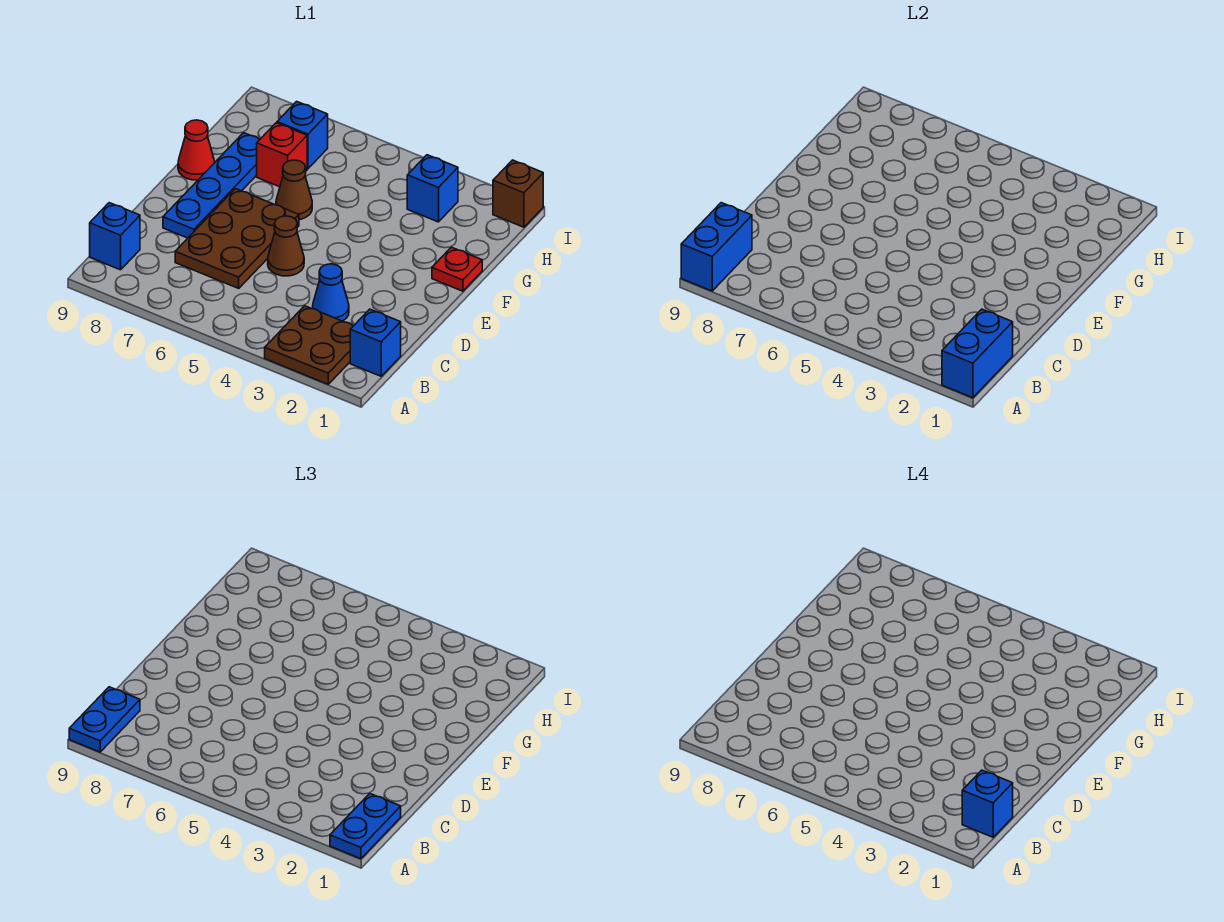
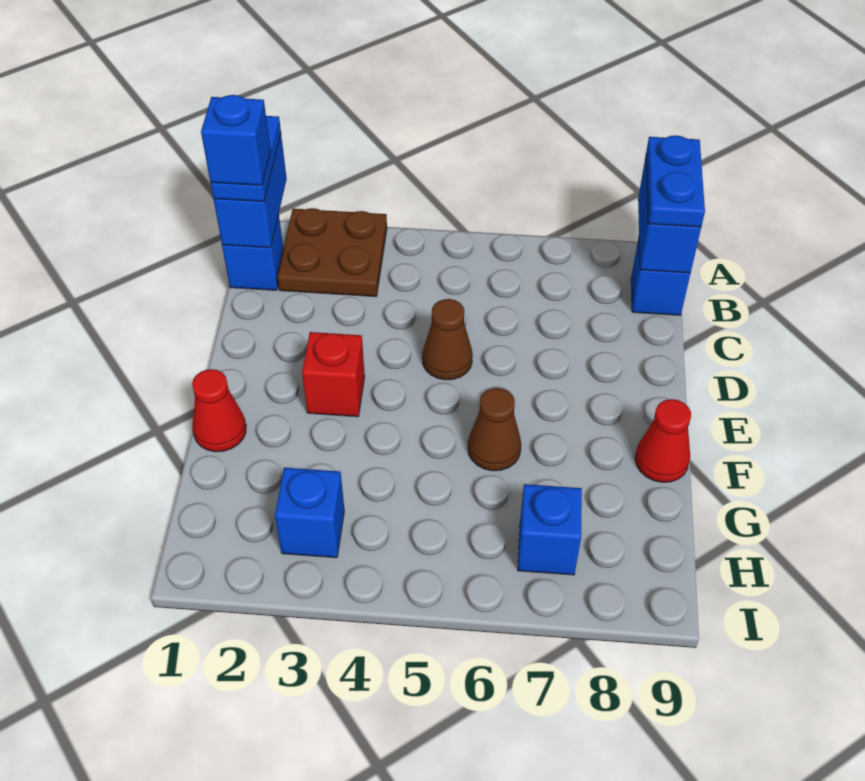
blue cone C3 level 1 -> none
brown plate C6:E7 level 1 -> none
blue plate D8:G8 level 1 -> none
red plate F1 level 1 -> red cone F1 level 1
red brick G7 level 1 -> red brick E3 level 1
brown brick I1 level 1 -> none

